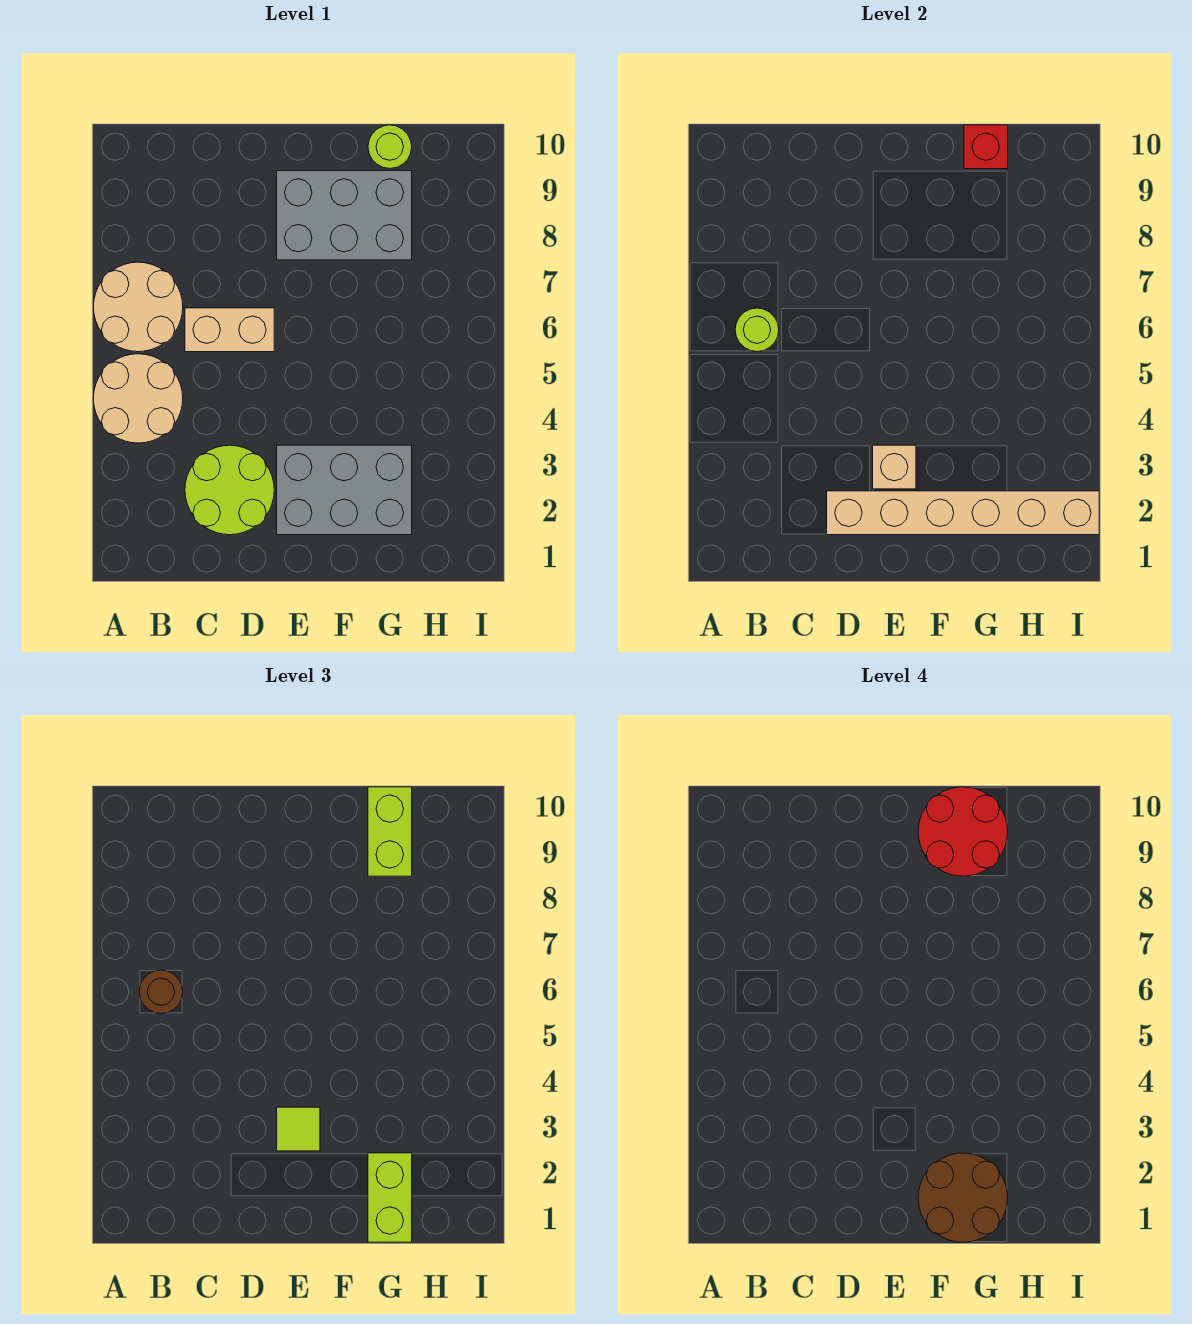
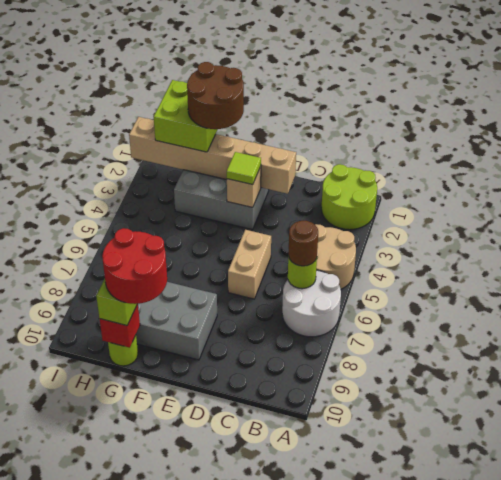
tan round brick A6:B7 level 1 -> white round brick A6:B7 level 1
lime round brick C2:D3 level 1 -> lime round brick A1:B2 level 1
tan brick C6:D6 level 1 -> tan brick D5:D6 level 1
lime brick G1:G2 level 3 -> lime brick G1:H2 level 3

